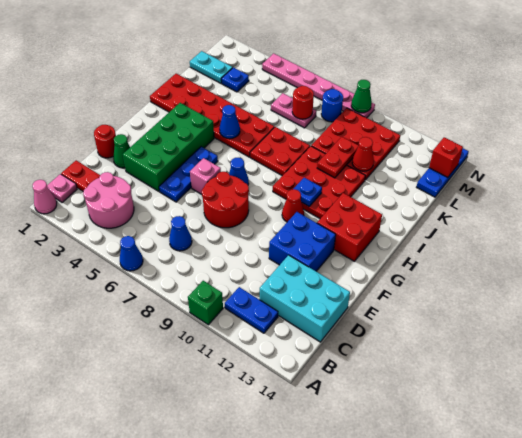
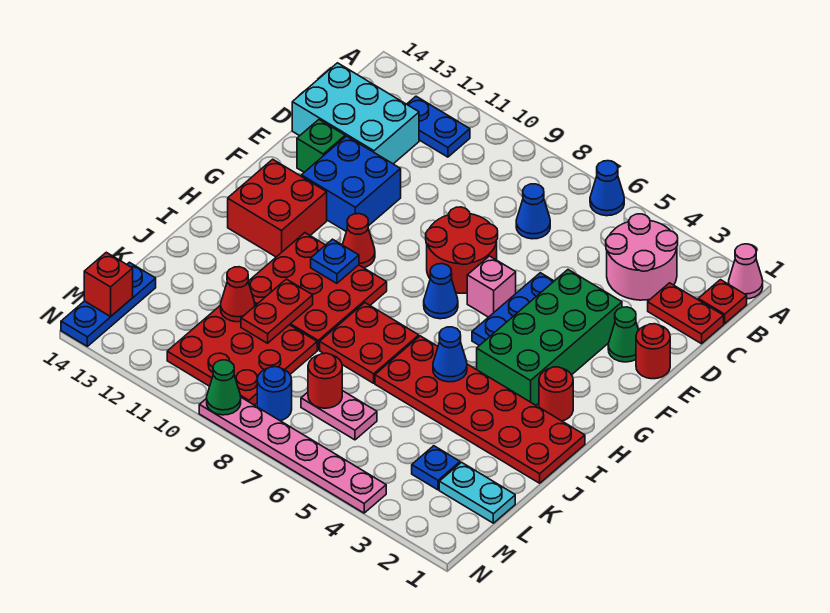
green brick A10 level 1 -> green brick E13 level 1
pink plate B1 level 1 -> red plate B1 level 1
none -> red round brick H2 level 1

